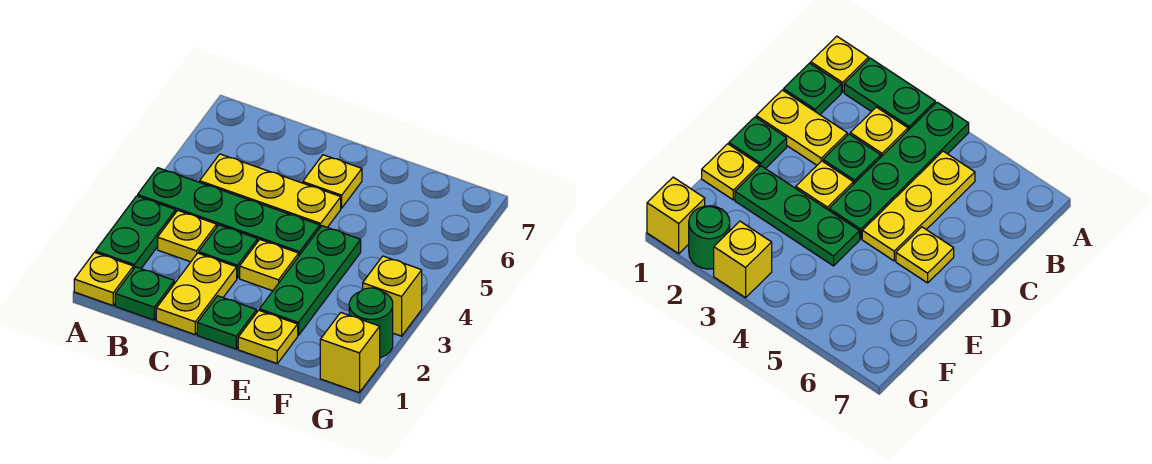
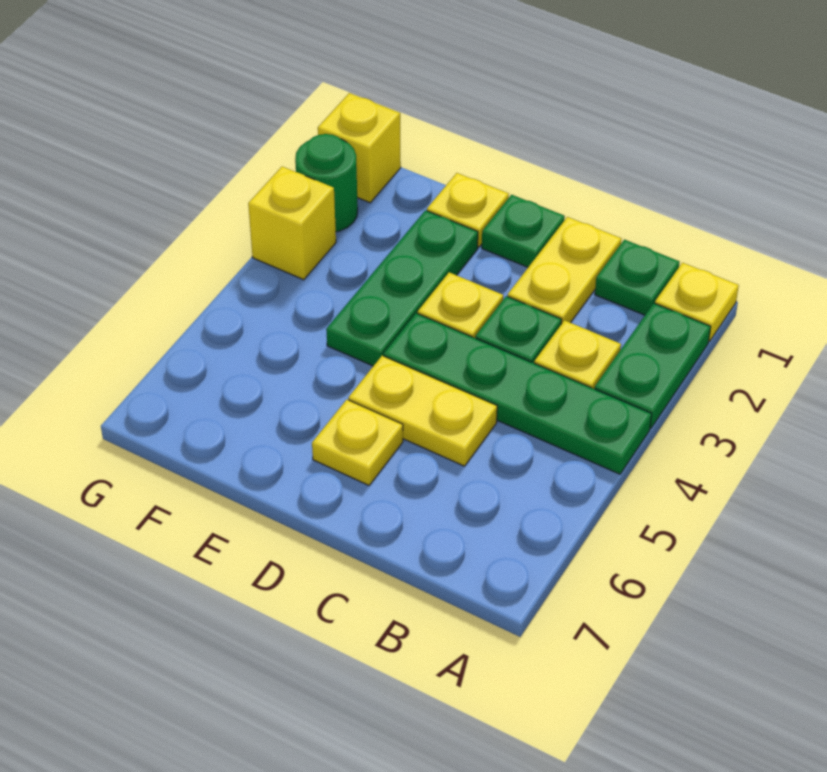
yellow plate B5:D5 level 1 -> yellow plate C5:D5 level 1

